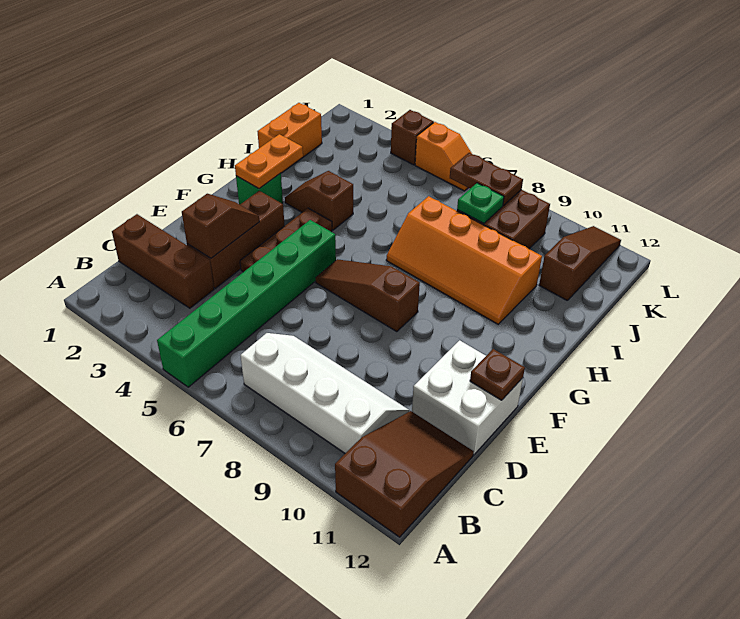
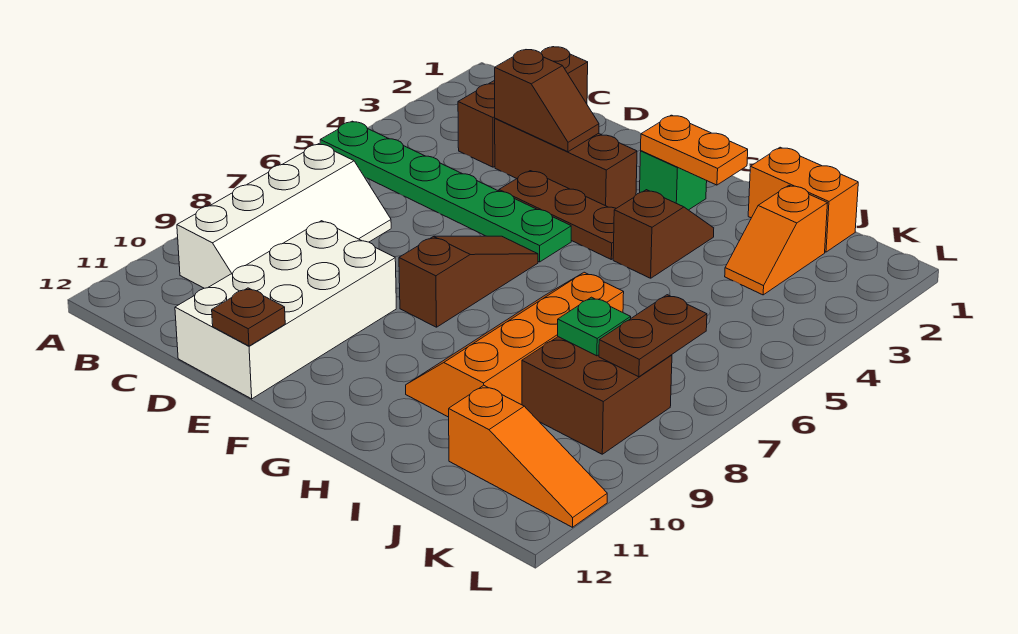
green brick A5:F5 level 1 -> green plate A5:F5 level 1
brown slope A11:C12 level 1 top A -> none
white brick D11:E12 level 1 -> white brick D9:E12 level 1
brown slope J11:L11 level 1 top J -> orange slope J11:L11 level 1 top J
brown brick L4 level 1 -> none
orange slope L5:L6 level 1 top 5 -> orange slope J2:J3 level 1 top 2

